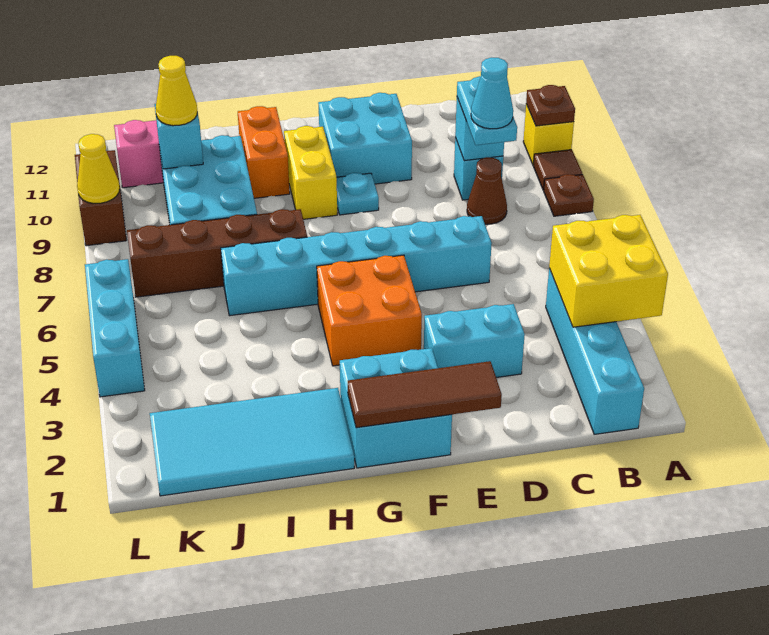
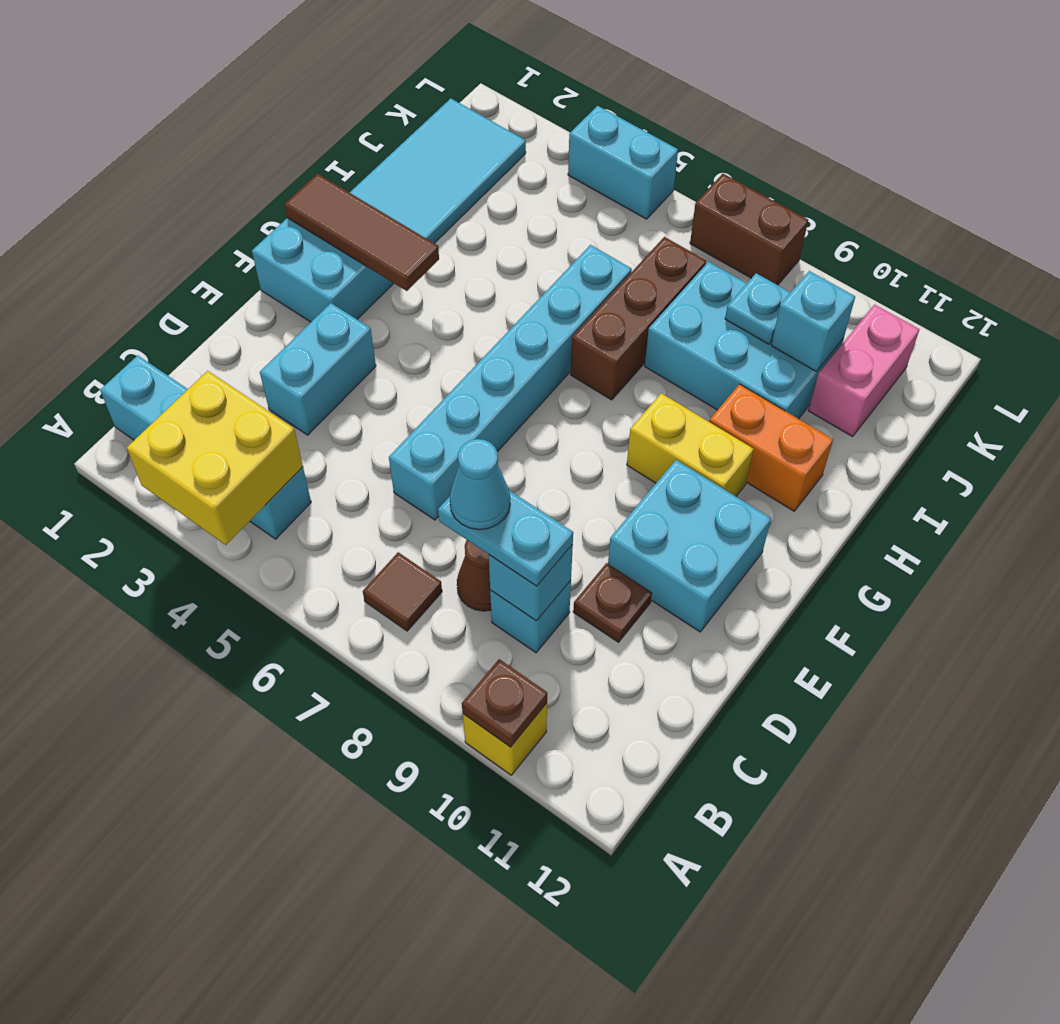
brown plate A8 level 1 -> brown plate D10 level 1
brown tile A9 level 1 -> brown tile B7 level 1
brown tile E1:G1 level 2 -> brown tile G1:G3 level 2
orange brick F4:G5 level 1 -> none
cyan plate F9 level 1 -> cyan plate J9 level 2
brown brick H7:K7 level 1 -> brown brick H7:J7 level 1
yellow cone J10 level 3 -> none
cyan brick L4:L6 level 1 -> cyan brick L4:L5 level 1
brown brick L9:L10 level 1 -> brown brick L7:L8 level 1
yellow cone L9 level 2 -> none

